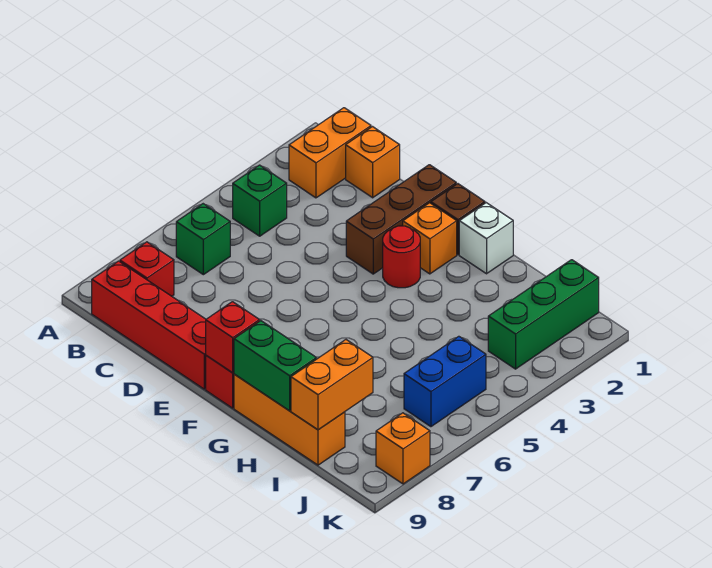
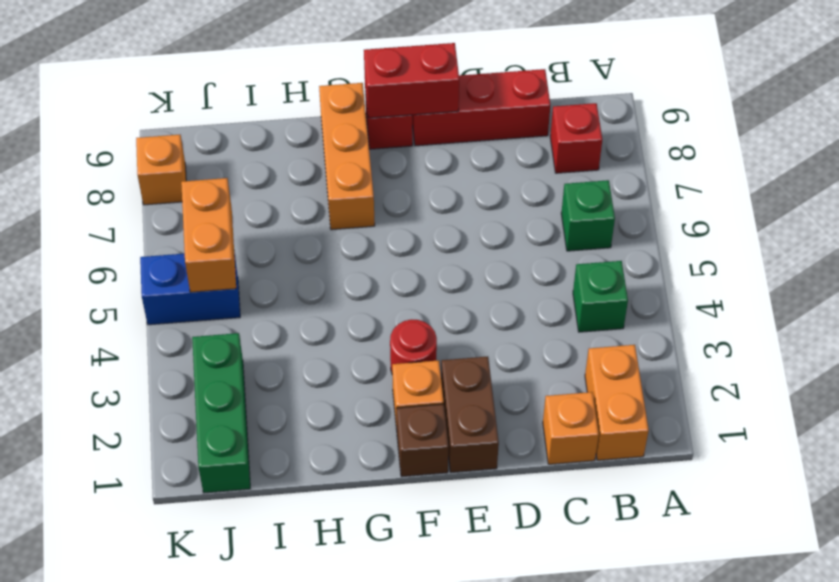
red brick B9:E9 level 1 -> red brick C9:E9 level 1
brown brick E1:E3 level 1 -> brown brick E1:E2 level 1
red brick F9 level 2 -> red brick E9:F9 level 2
white brick G1 level 1 -> none
orange brick G9:I9 level 1 -> orange brick G7:G9 level 1
green brick G9:H9 level 2 -> none
orange brick I8:I9 level 2 -> orange brick J5:J6 level 2
blue brick J5:J6 level 1 -> blue brick J5:K5 level 1

